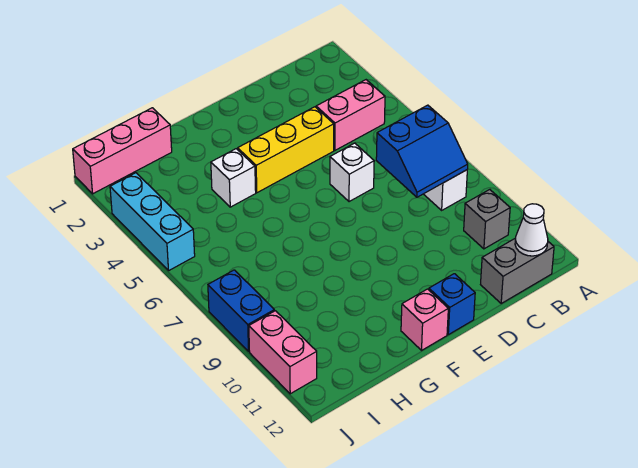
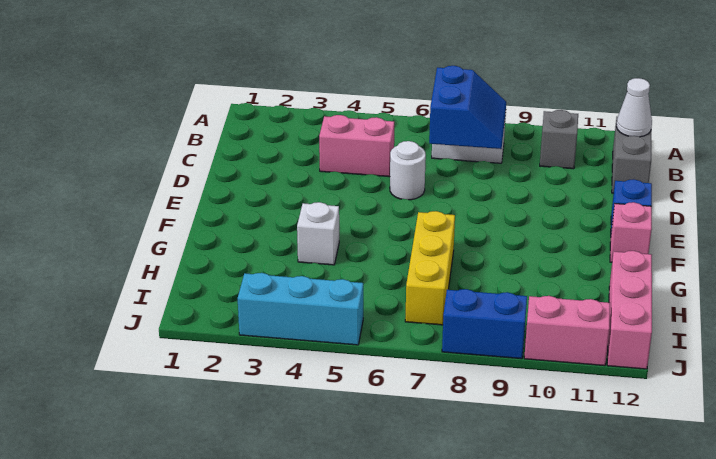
pink brick B4:C4 level 1 -> pink brick C4:C5 level 1
yellow brick D4:F4 level 1 -> yellow brick G7:I7 level 1
white brick D6 level 1 -> white round brick D6 level 1
pink brick H1:J1 level 1 -> pink brick H12:J12 level 1

